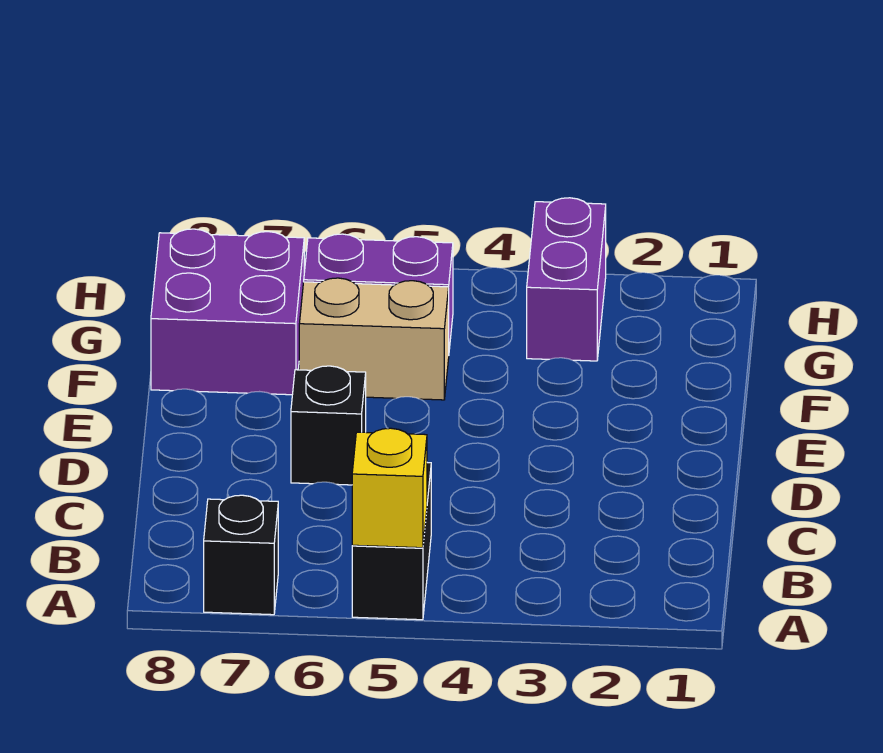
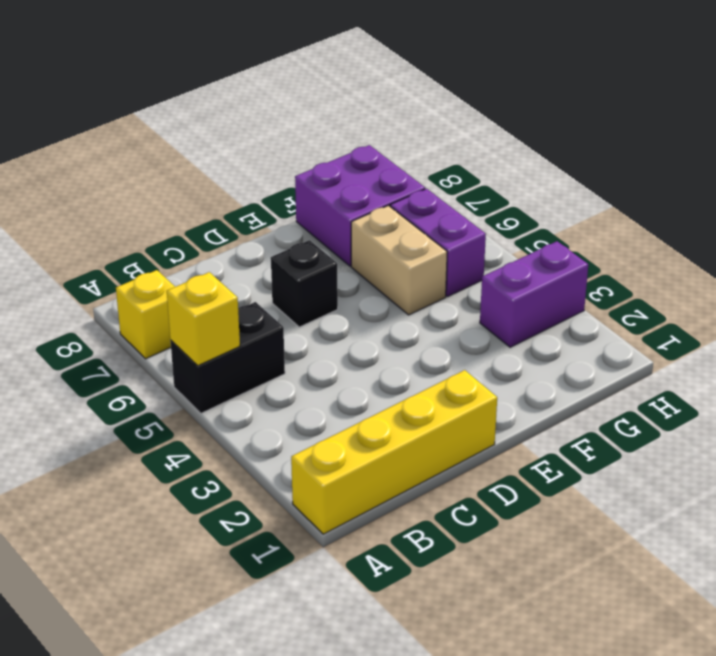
none -> yellow brick A1:D1 level 1
black brick A7 level 1 -> yellow brick A7 level 1

